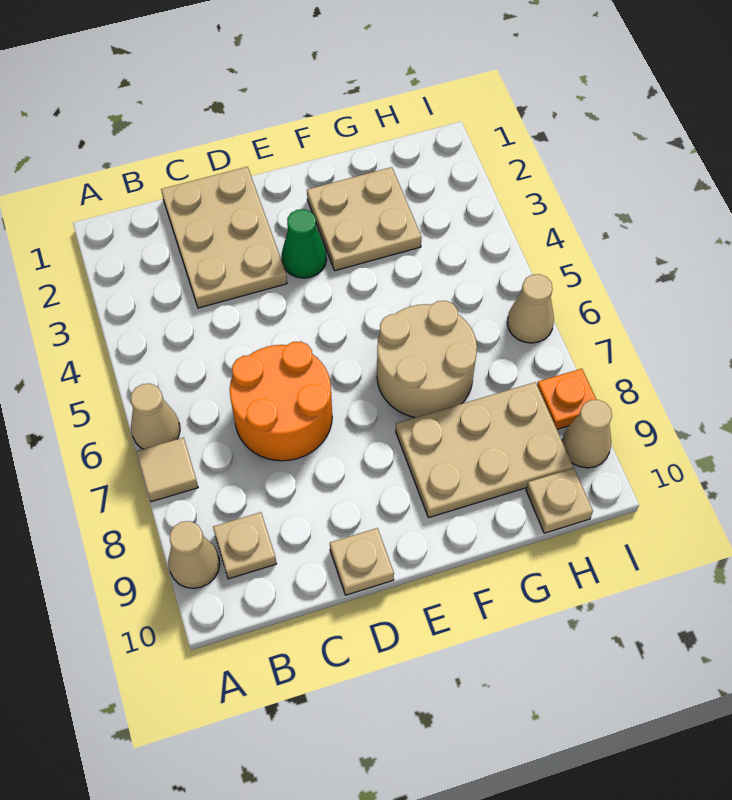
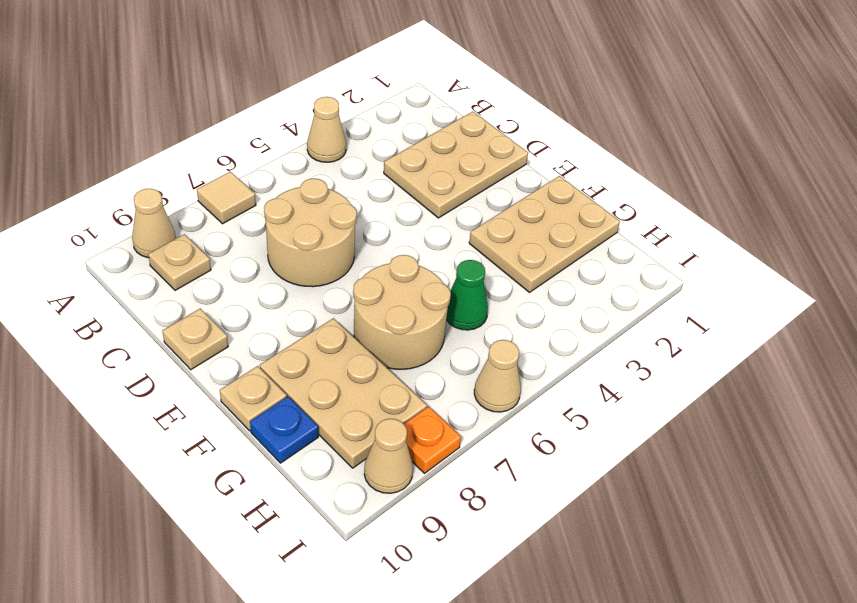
tan cone A6 level 1 -> tan cone A4 level 1
orange round brick C6:D7 level 1 -> tan round brick C6:D7 level 1
green cone E3 level 1 -> green cone G5 level 1
tan plate F2:G3 level 1 -> tan plate F1:G3 level 1
none -> blue plate G10 level 1
tan plate H10 level 1 -> tan plate F10 level 1

